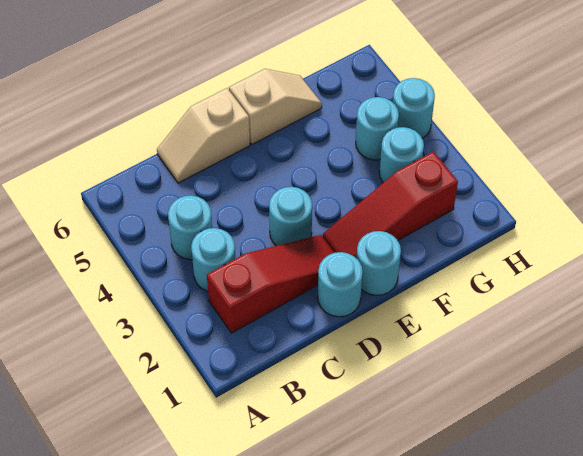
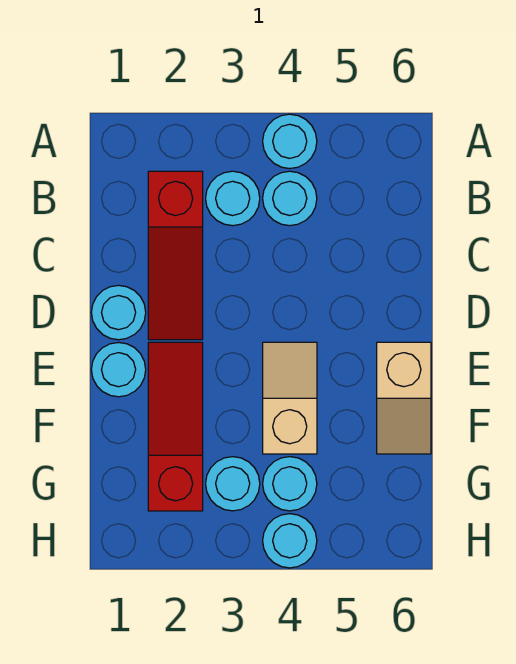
tan slope C6:D6 level 1 top D -> tan slope E4:F4 level 1 top F
cyan round brick D3 level 1 -> cyan round brick A4 level 1

